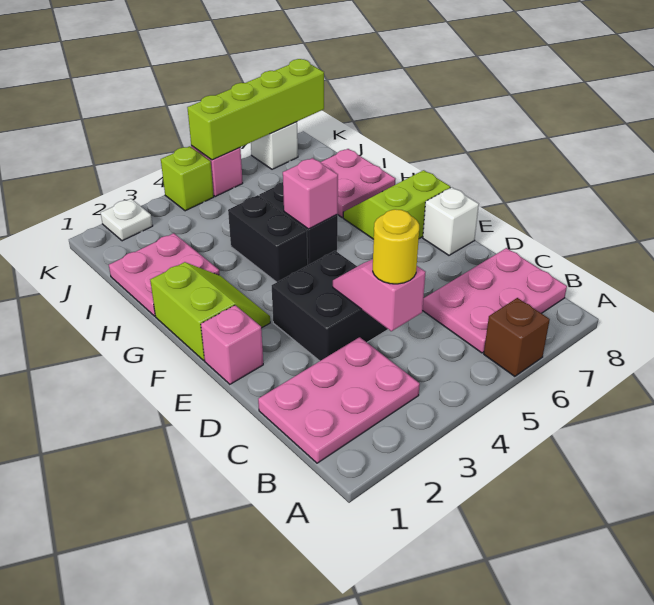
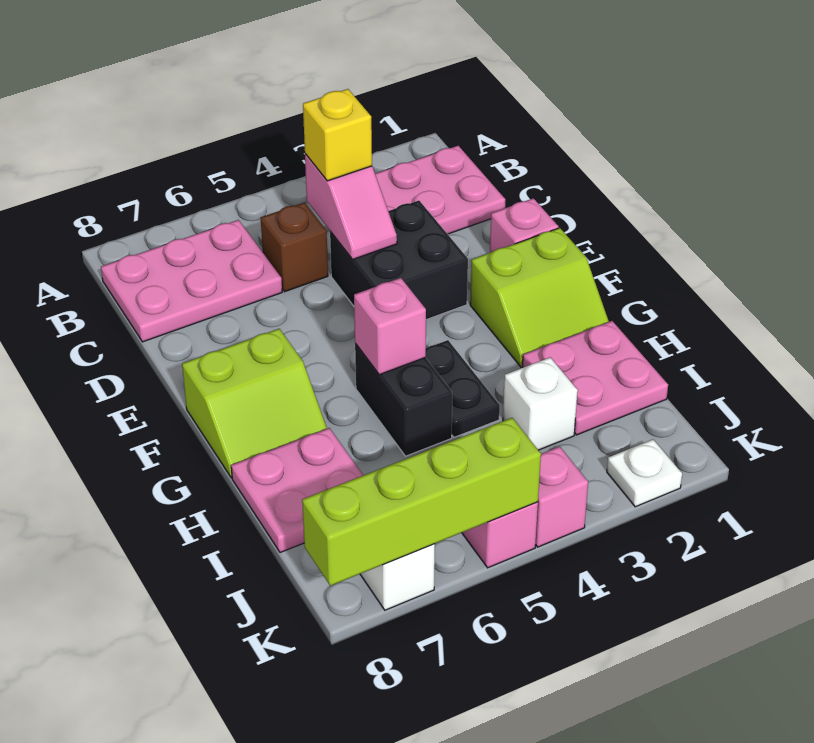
brown brick A6 level 1 -> brown brick C5 level 1
yellow round brick C4 level 3 -> yellow brick C4 level 3
white brick E8 level 1 -> white brick I3 level 1
lime slope F1:G2 level 1 top 1 -> lime slope F1:G2 level 1 top F
black brick G4:H4 level 1 -> black plate G4:H4 level 1
lime brick K4 level 1 -> pink brick K4 level 1

